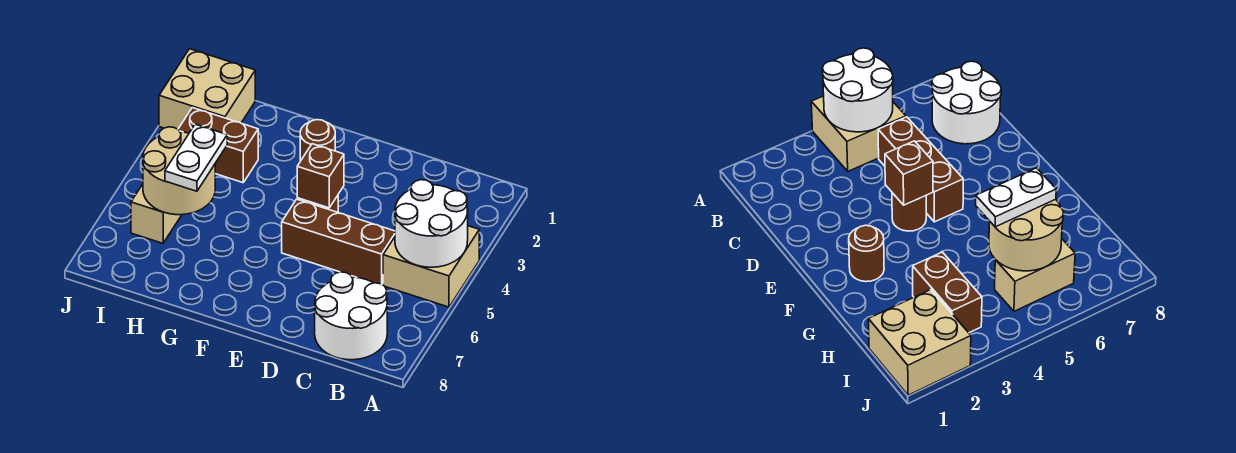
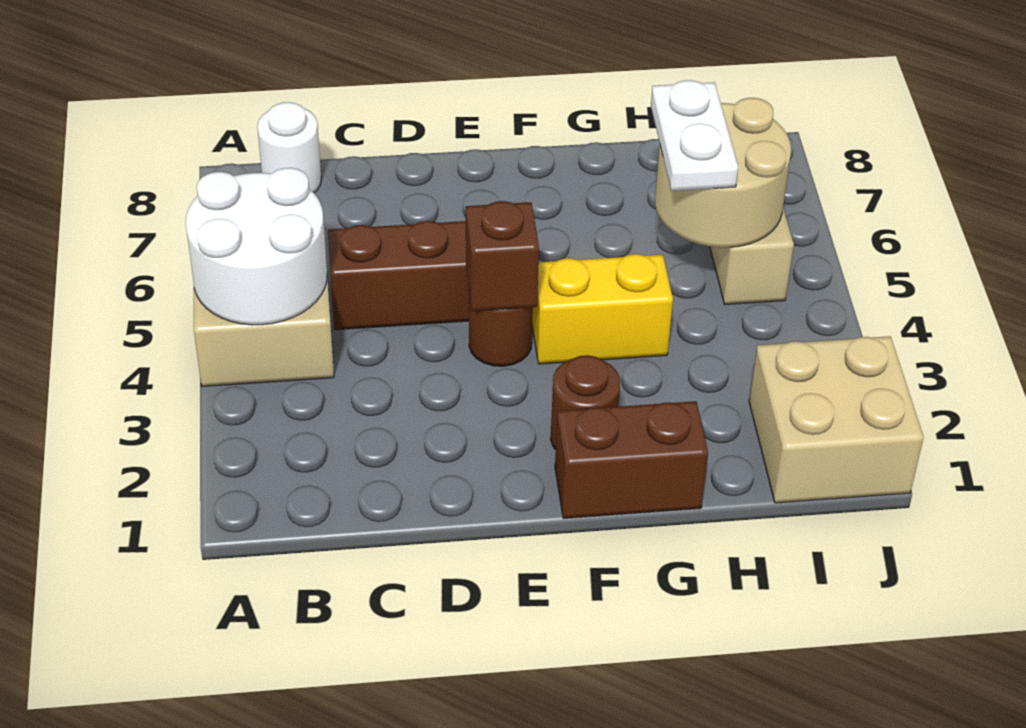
white round brick B7:C8 level 1 -> white round brick B8 level 1
none -> yellow brick F4:G4 level 1
brown brick H3:I3 level 1 -> brown brick F1:G1 level 1

